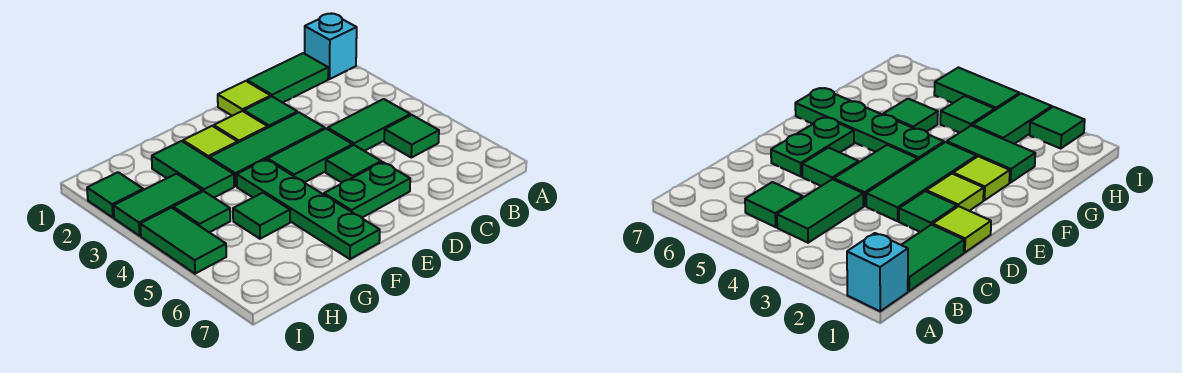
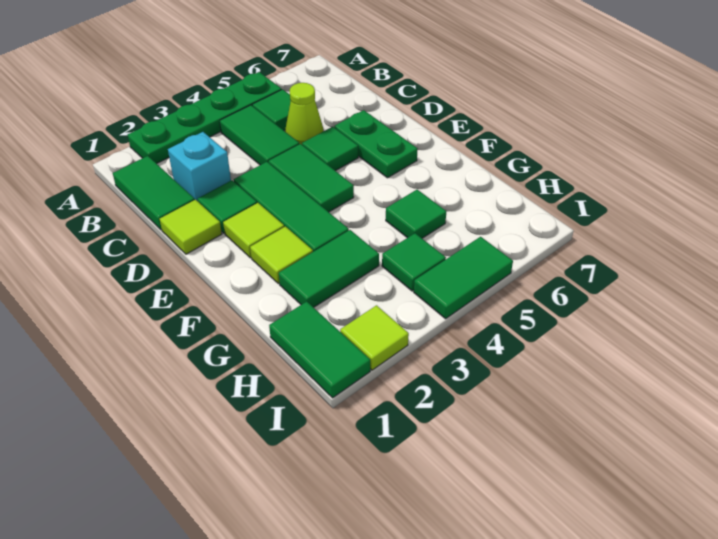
cyan brick A1 level 1 -> cyan brick C2 level 1
none -> lime cone C5 level 1
green plate F4:F7 level 1 -> green plate A2:A5 level 1
green tile H3:I3 level 1 -> green tile H1:I1 level 1
green tile I2 level 1 -> lime tile I2 level 1

